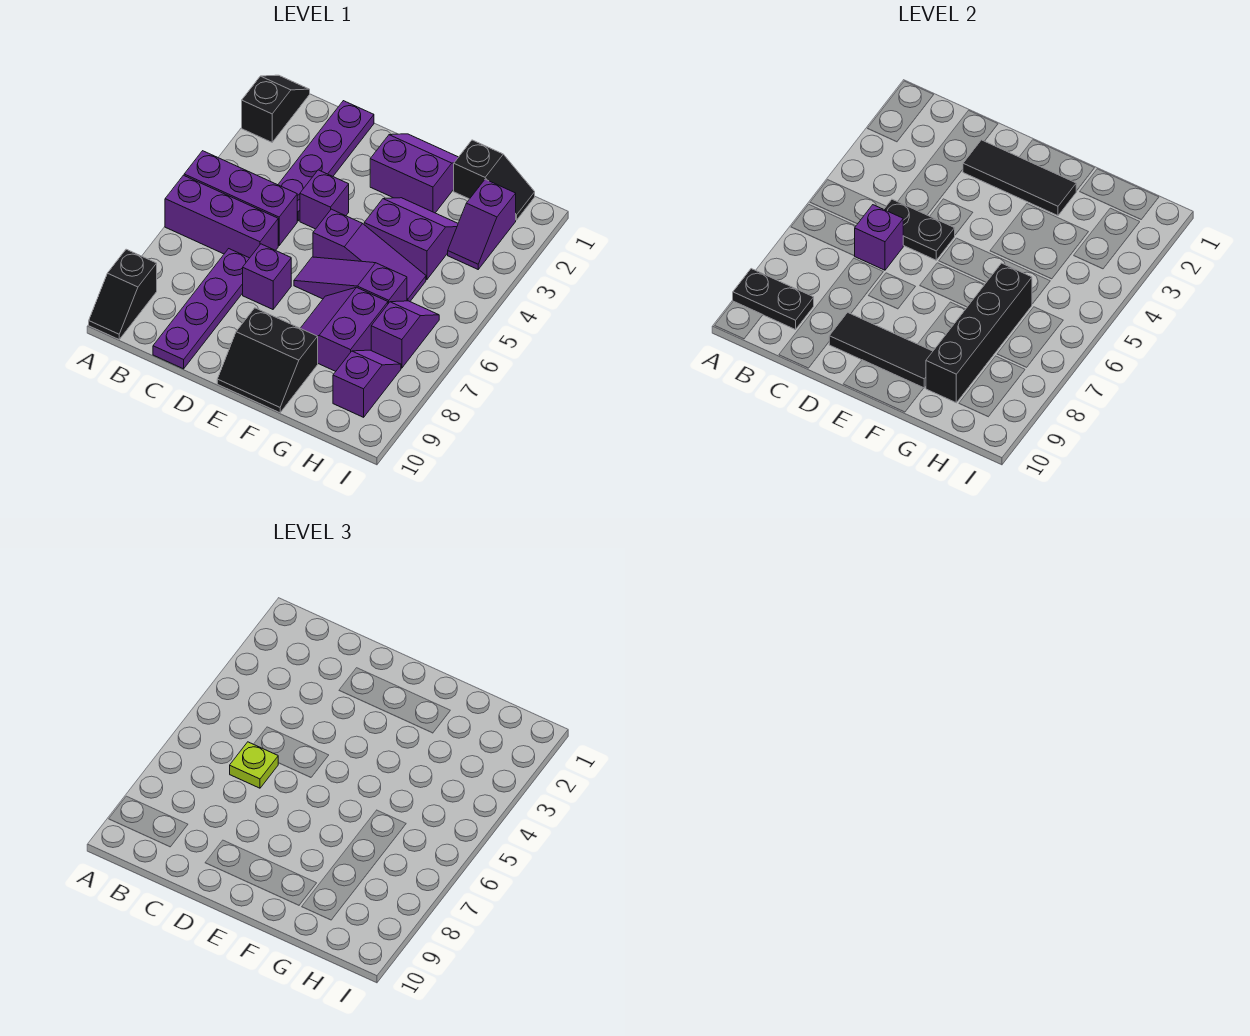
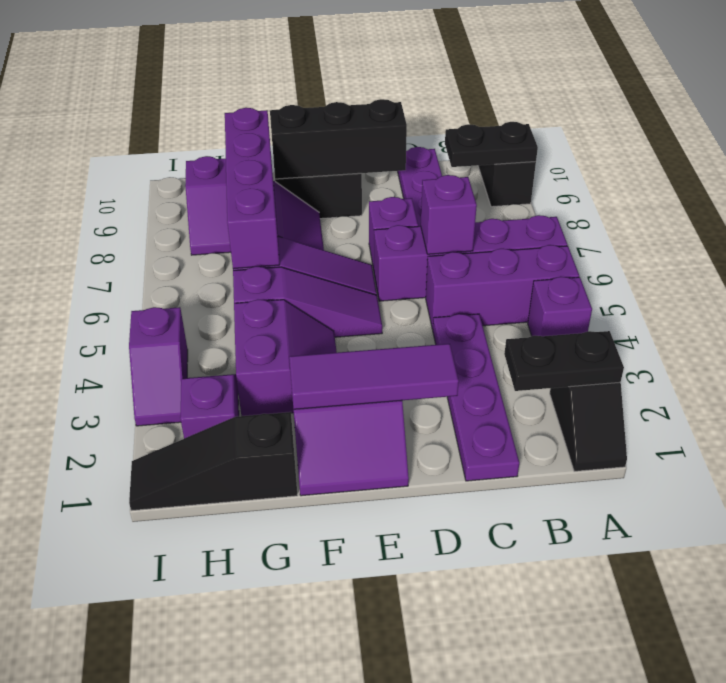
purple brick A6:C6 level 1 -> purple brick A6:D6 level 1
black plate C5:D5 level 2 -> black plate A2:B2 level 2
lime plate C6 level 3 -> none
black tile D2:F2 level 2 -> purple tile D2:F2 level 2
purple brick D4 level 1 -> purple brick A4 level 1
black tile D9:F9 level 2 -> black brick D9:F9 level 2
purple slope E5:G5 level 1 top E -> purple slope E5:G5 level 1 top G
purple slope F3:G4 level 1 top 4 -> purple slope F3:G4 level 1 top G
black slope G1:H1 level 1 top G -> black slope G1:I1 level 1 top G
black brick G6:G9 level 2 -> purple brick G6:G9 level 2
purple slope H6:H7 level 1 top 7 -> purple slope I3:I4 level 1 top 4

